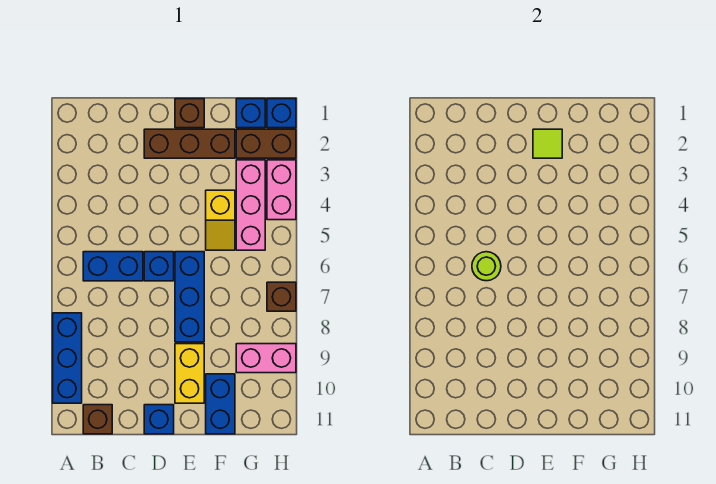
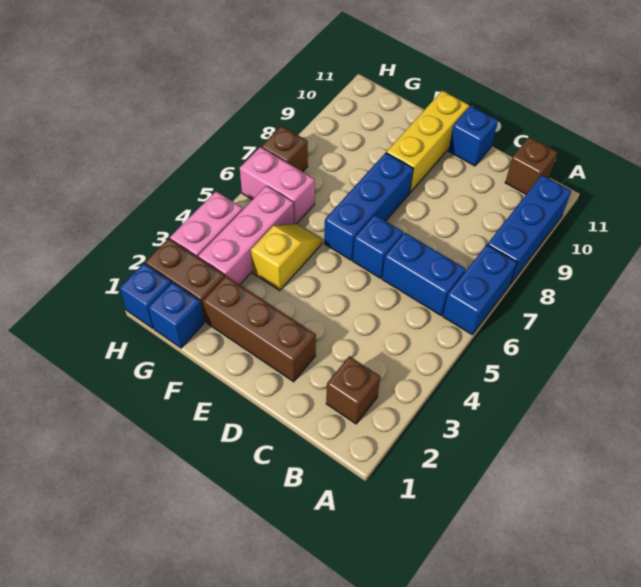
lime round brick C6 level 2 -> none
brown brick E1 level 1 -> brown brick B2 level 1
lime tile E2 level 2 -> none
yellow brick E9:E10 level 1 -> yellow brick E9:E11 level 1
blue brick F10:F11 level 1 -> blue brick A6:A7 level 1
pink brick G9:H9 level 1 -> pink brick G6:H6 level 1

